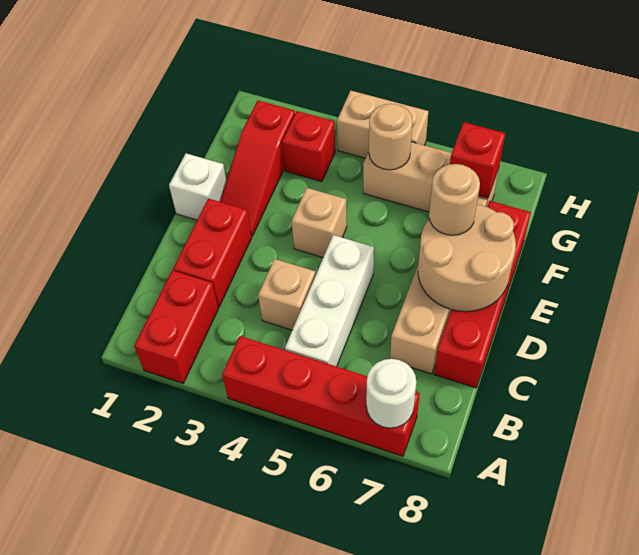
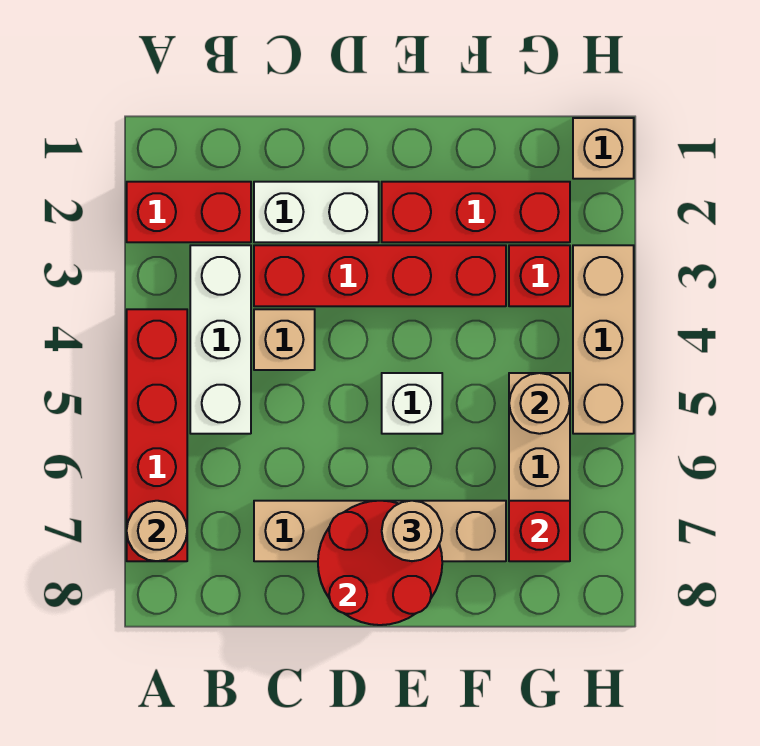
white round brick A7 level 2 -> tan round brick A7 level 2
white brick B5:D5 level 1 -> white brick B3:B5 level 1
red brick C2:D2 level 1 -> white brick C2:D2 level 1
red brick C8:F8 level 1 -> red brick C3:F3 level 1
tan round brick D7:E8 level 2 -> red round brick D7:E8 level 2
white brick E1 level 1 -> white brick E5 level 1
red slope E2:G2 level 1 top G -> red brick E2:G2 level 1
tan brick E4 level 1 -> tan brick H1 level 1
tan brick H4:H5 level 1 -> tan brick H3:H5 level 1

